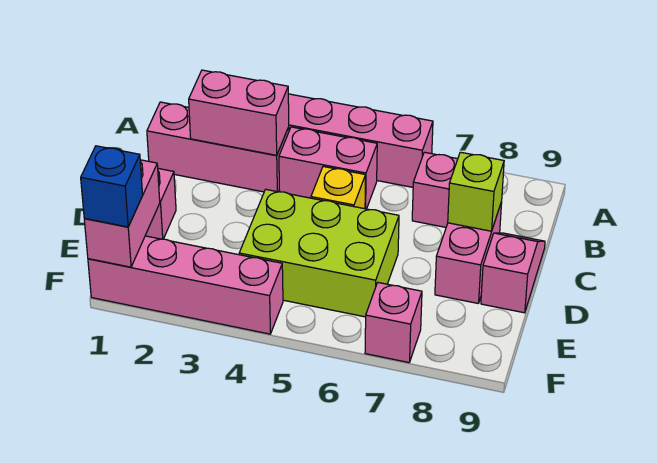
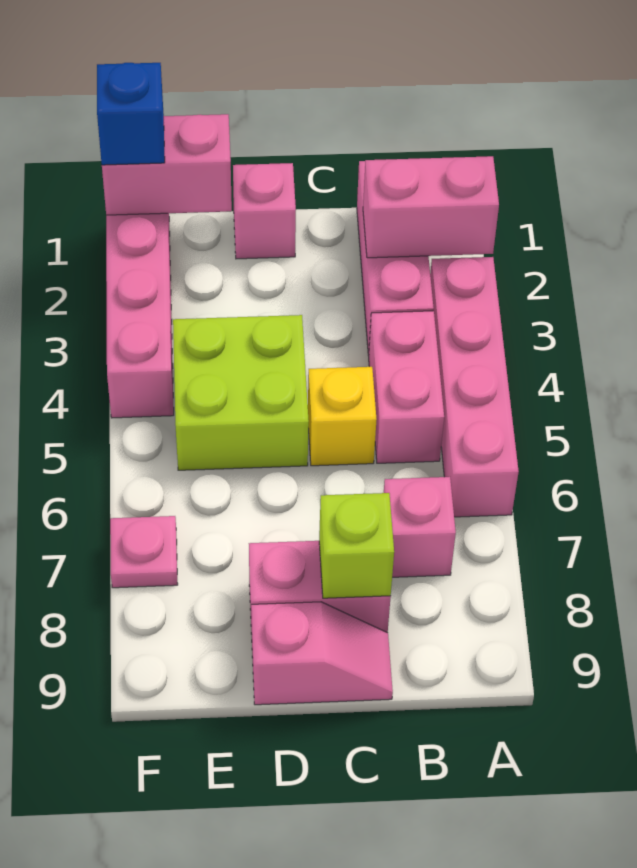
pink brick B2:B3 level 2 -> pink brick A2:B2 level 2
lime brick D4:E6 level 1 -> lime brick D4:E5 level 1
pink brick F7 level 1 -> pink plate F7 level 1

